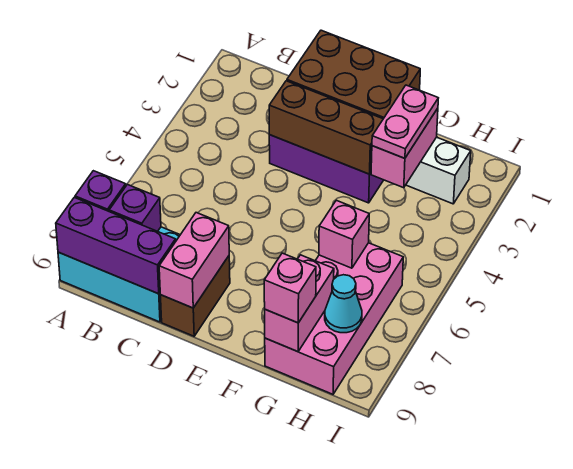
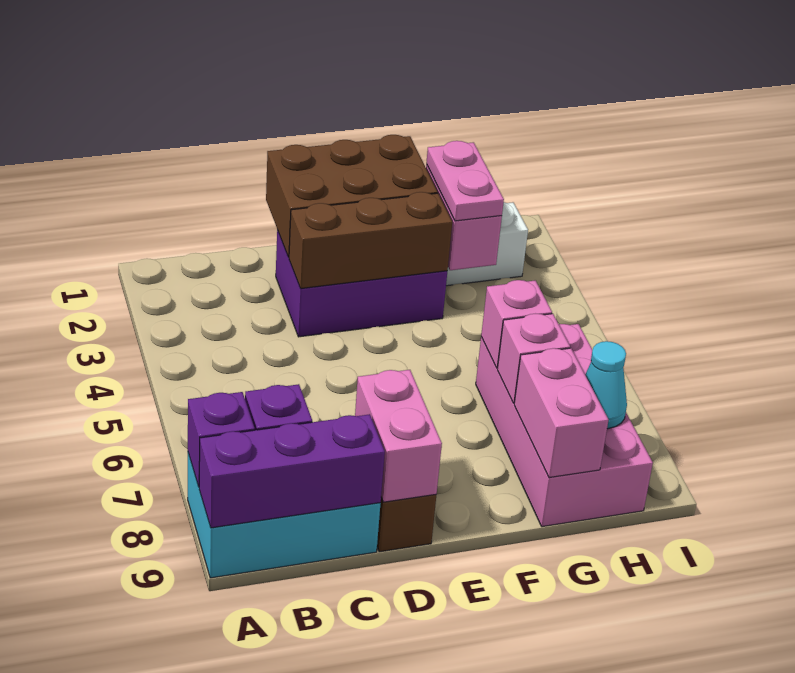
pink brick G9 level 3 -> pink brick G7 level 2

